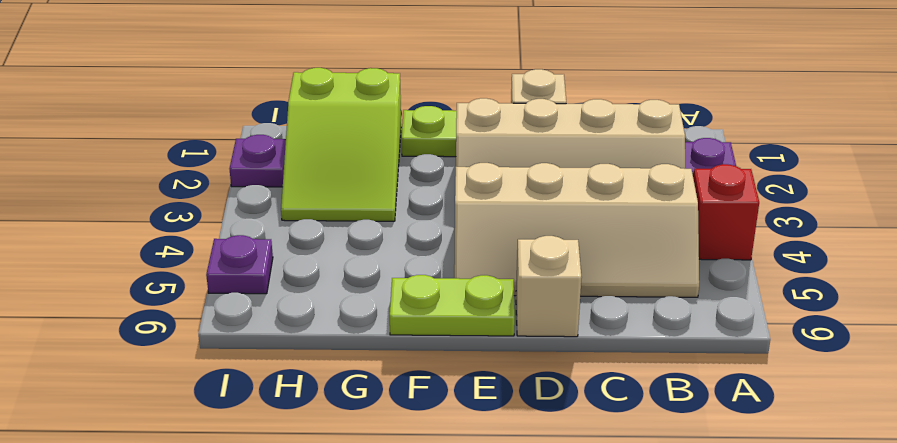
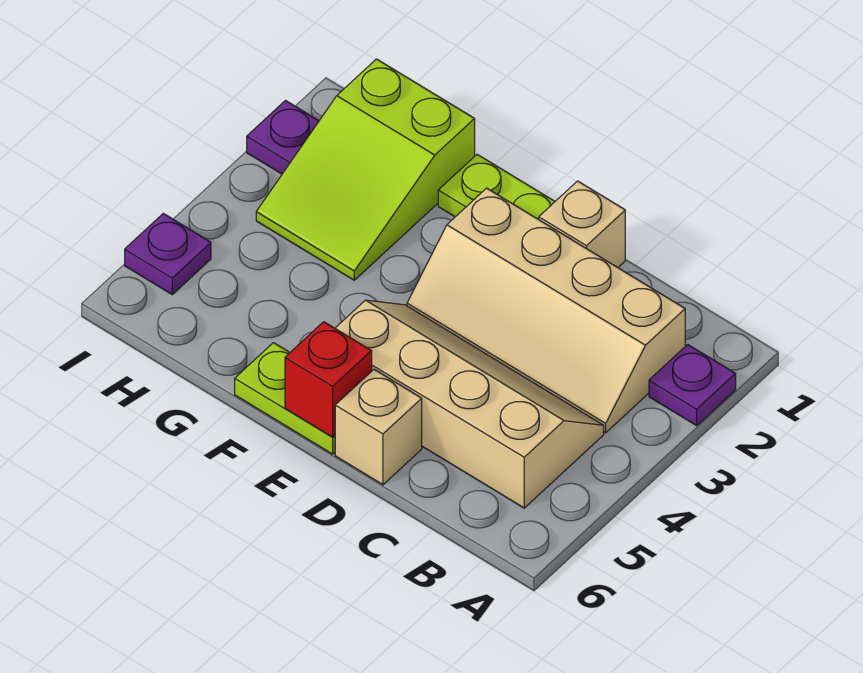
red brick A4 level 1 -> red brick E6 level 2
tan slope B4:E5 level 1 top 4 -> tan slope B4:E5 level 1 top 5

